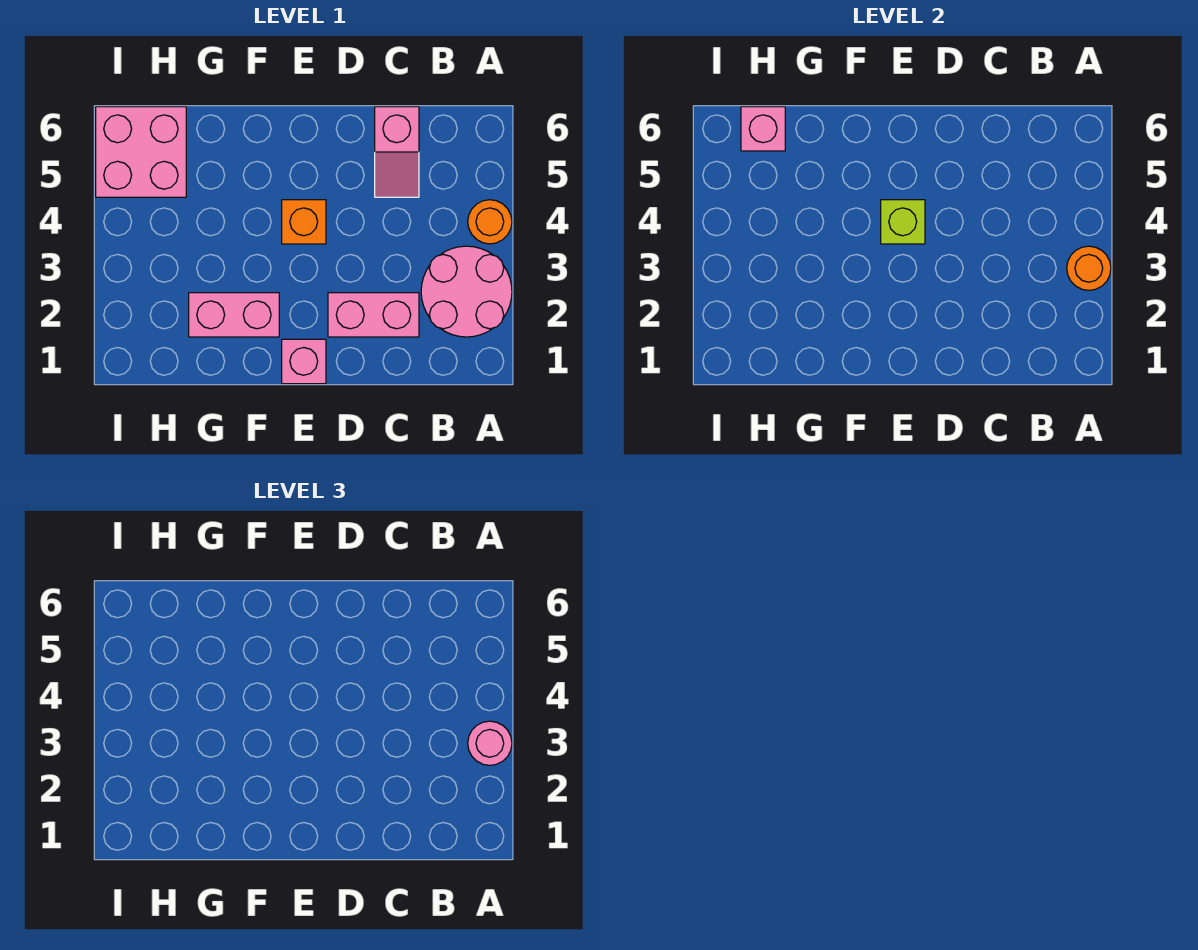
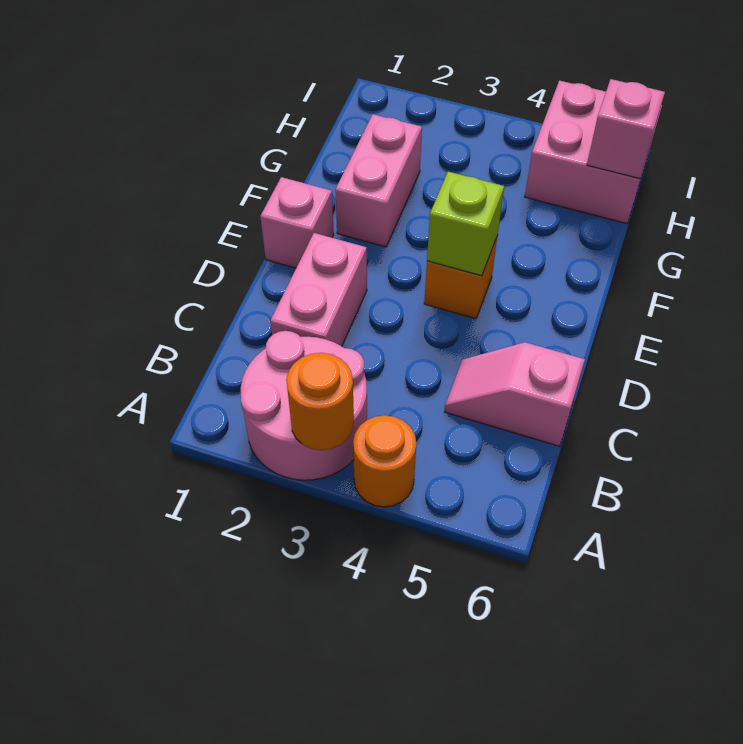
pink round brick A3 level 3 -> none

